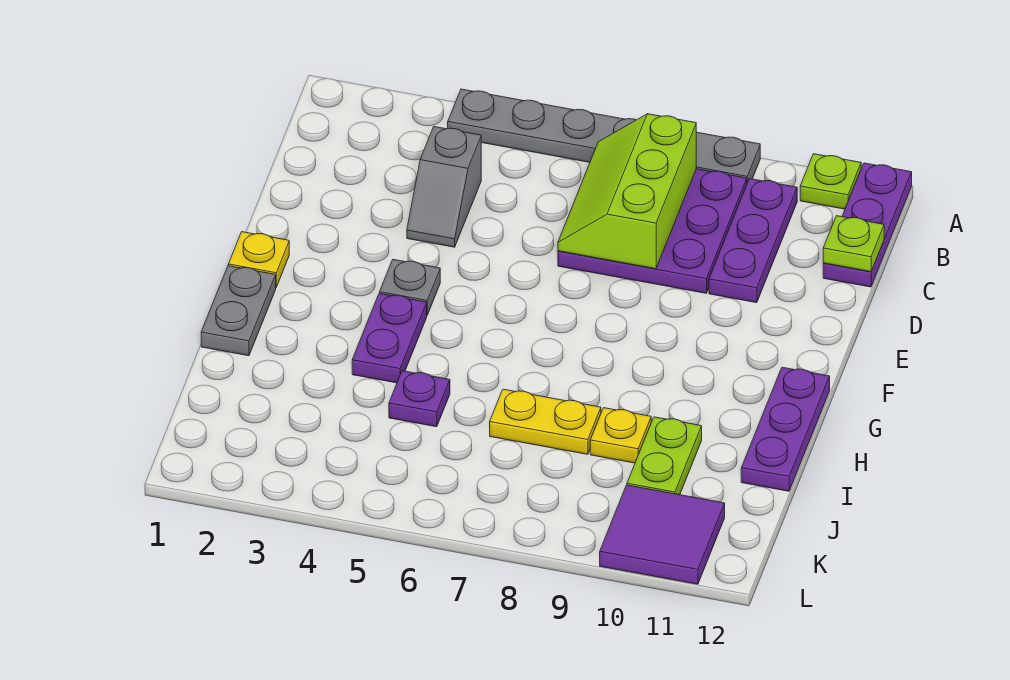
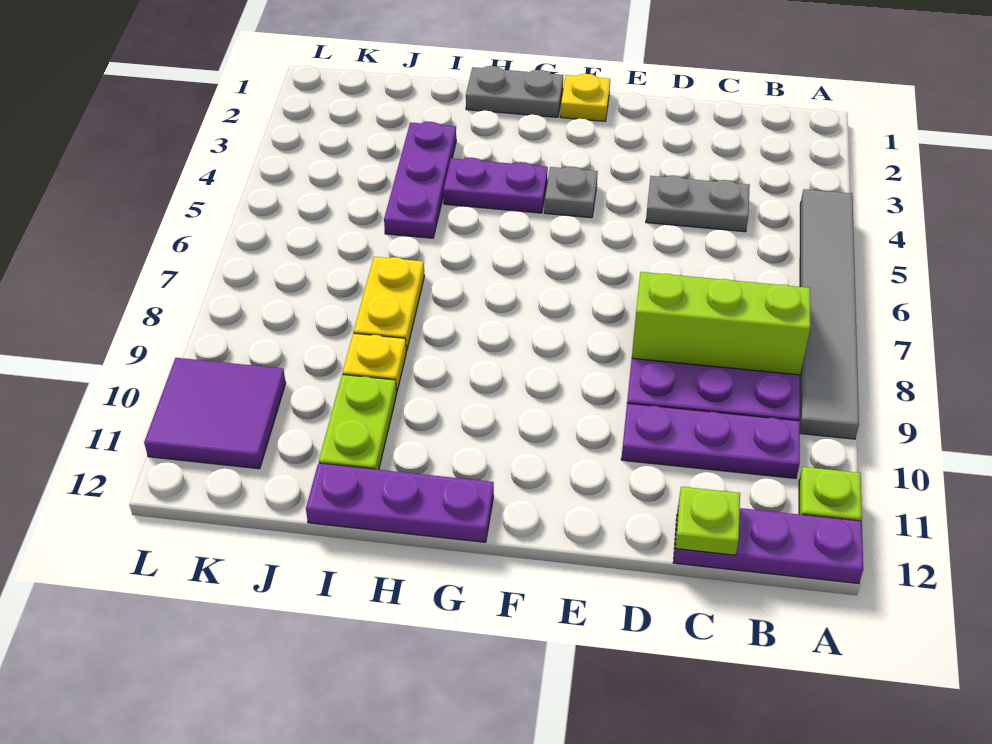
grey plate A4:A9 level 1 -> grey tile A4:A9 level 1
grey slope C4:D4 level 1 top C -> grey plate C4:D4 level 1
purple plate I5 level 1 -> purple plate I3:I5 level 1
lime plate I10:J10 level 1 -> lime plate I10:I11 level 1

